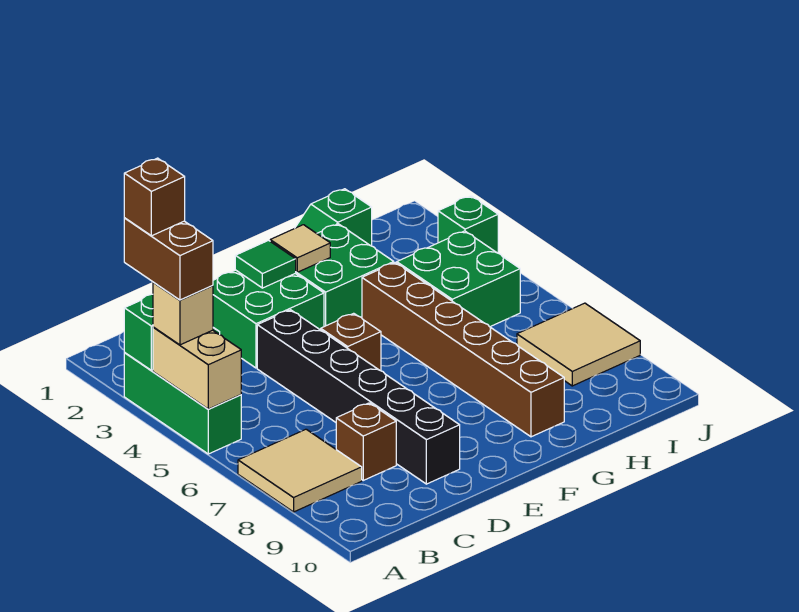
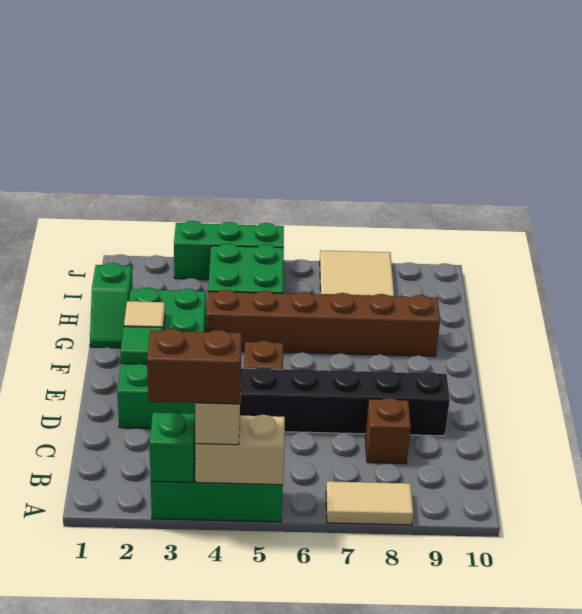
brown brick A3 level 5 -> none
tan tile A7:B8 level 1 -> tan tile A7:A8 level 1
green brick J3 level 1 -> green brick J3:J5 level 1

